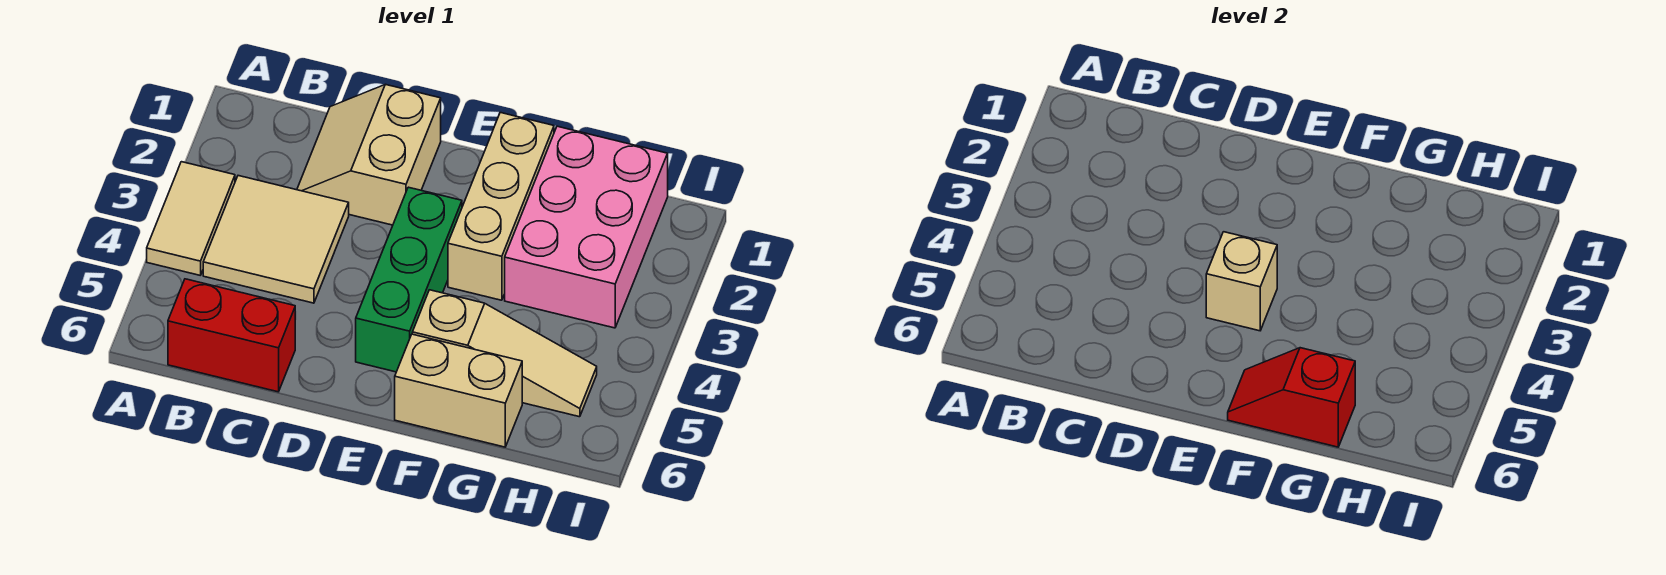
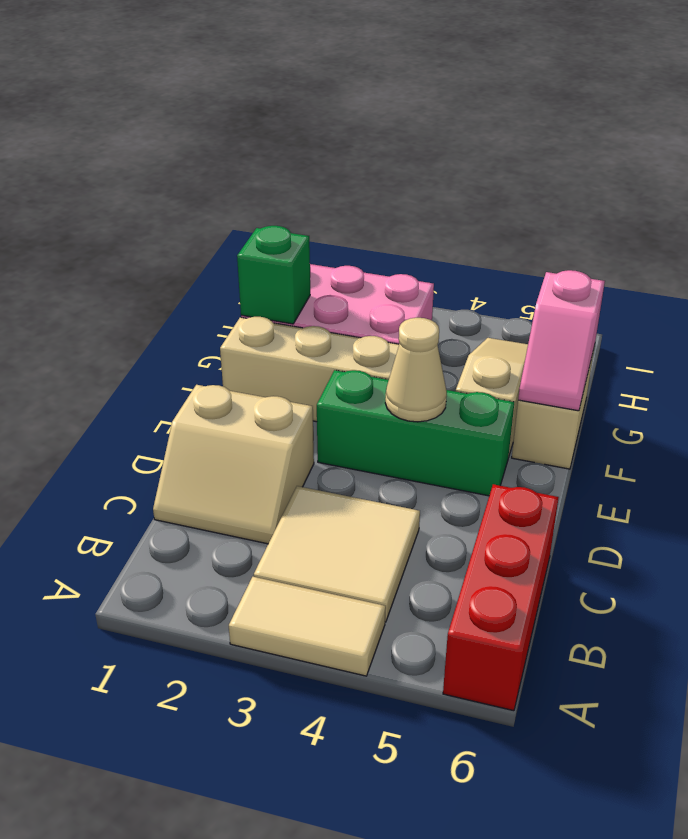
red brick B6:C6 level 1 -> red brick A6:C6 level 1
tan brick E4 level 2 -> tan cone E4 level 2
red slope F6:G6 level 2 top G -> pink slope F6:G6 level 2 top G
none -> green brick G1 level 2

